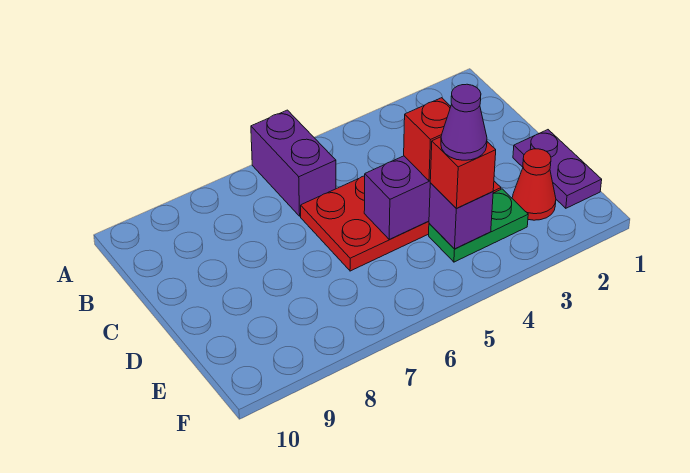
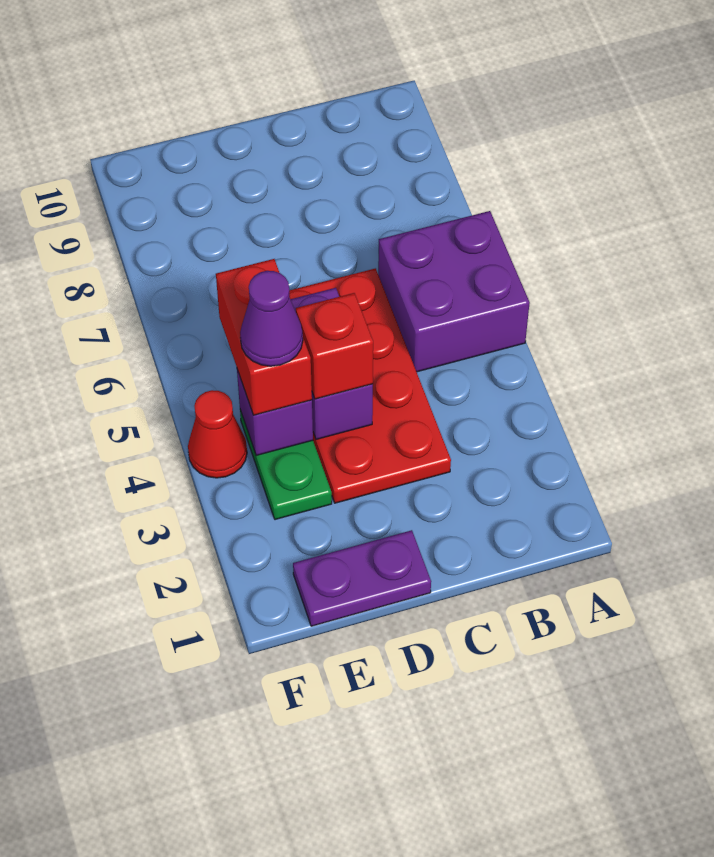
purple brick A6:B6 level 1 -> purple brick A5:B6 level 1
red cone E2 level 1 -> red cone F4 level 1
red brick E4 level 3 -> red brick E4:E5 level 3

